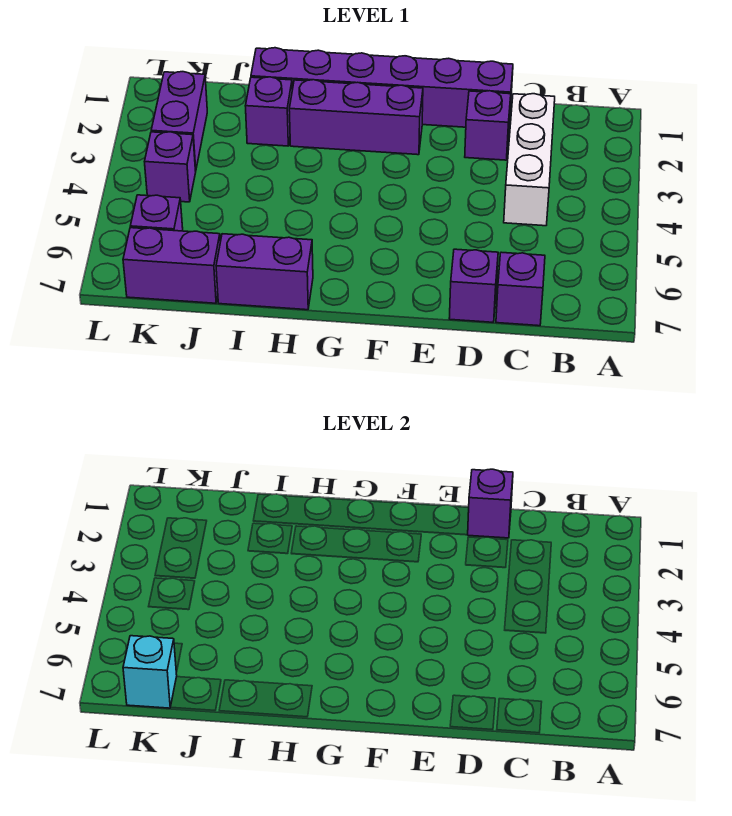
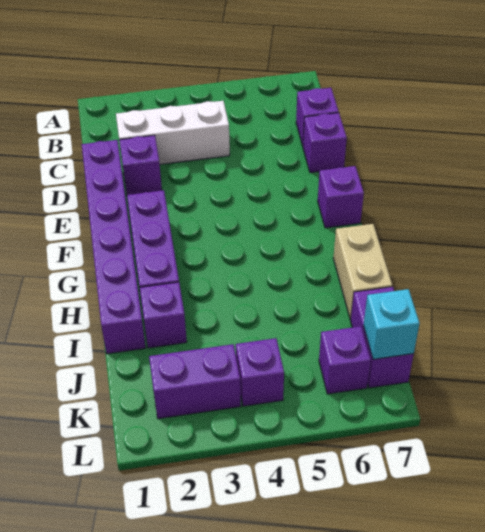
purple brick D1 level 2 -> purple brick F7 level 1
purple brick H7:I7 level 1 -> tan brick H7:I7 level 1

